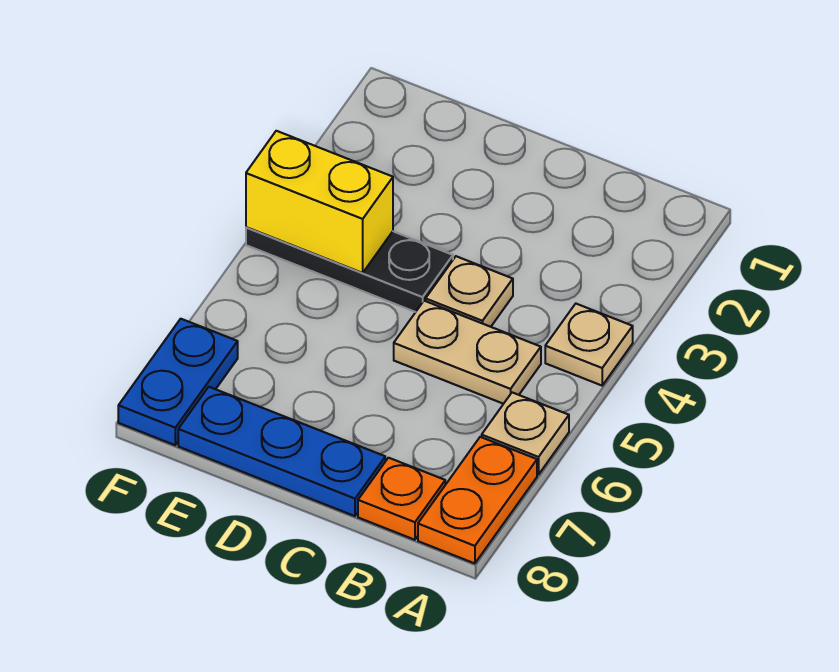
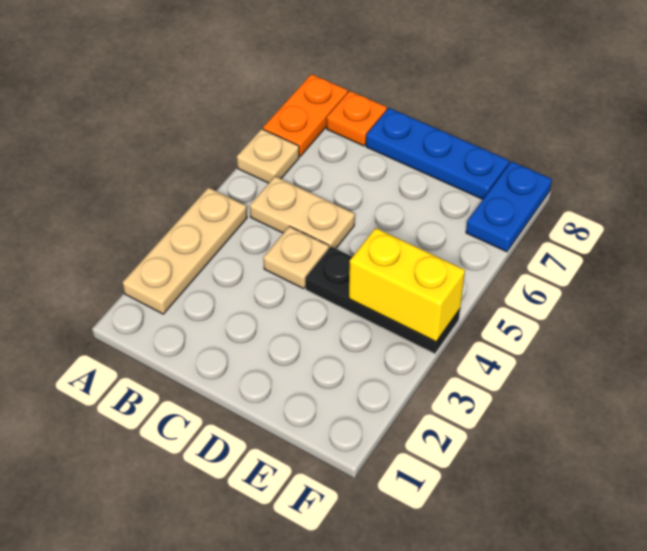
tan plate A4 level 1 -> tan plate A2:A4 level 1

